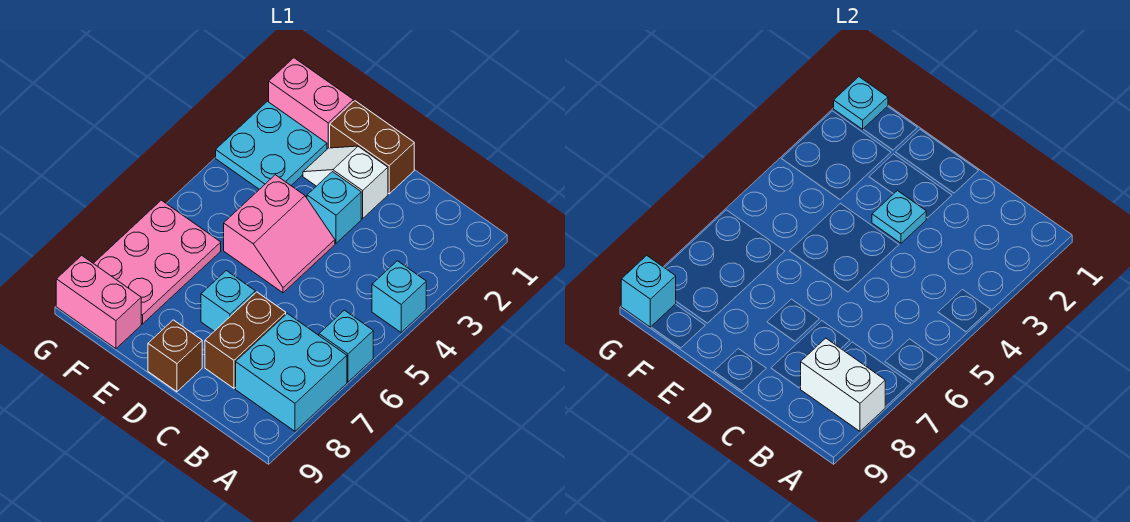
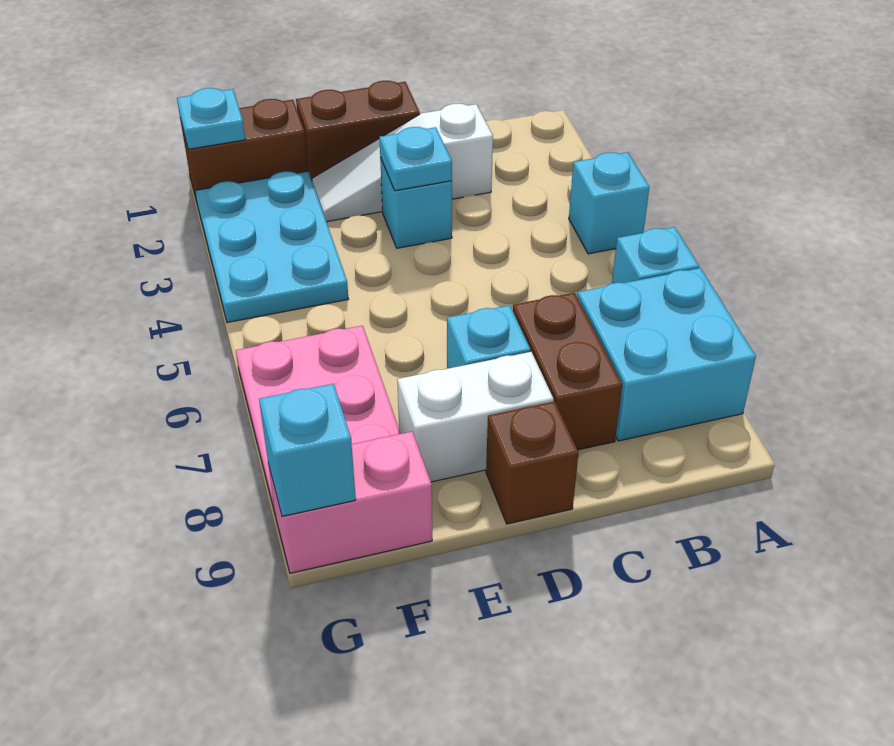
white brick A8:B8 level 2 -> white brick D8:E8 level 1
white slope D2:E2 level 1 top D -> white slope C2:E2 level 1 top C
pink slope D4:E5 level 1 top E -> none
pink brick F1:G1 level 1 -> brown brick F1:G1 level 1
cyan plate F2:G3 level 1 -> cyan plate F2:G4 level 1

